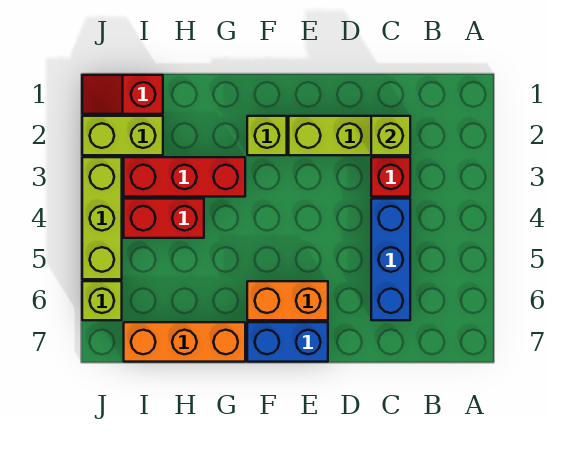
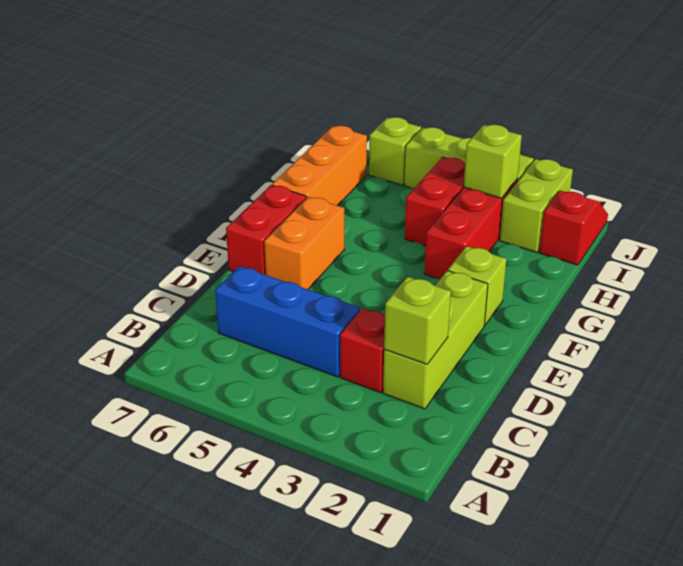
blue brick E7:F7 level 1 -> red brick E7:F7 level 1
none -> lime brick I3 level 2

